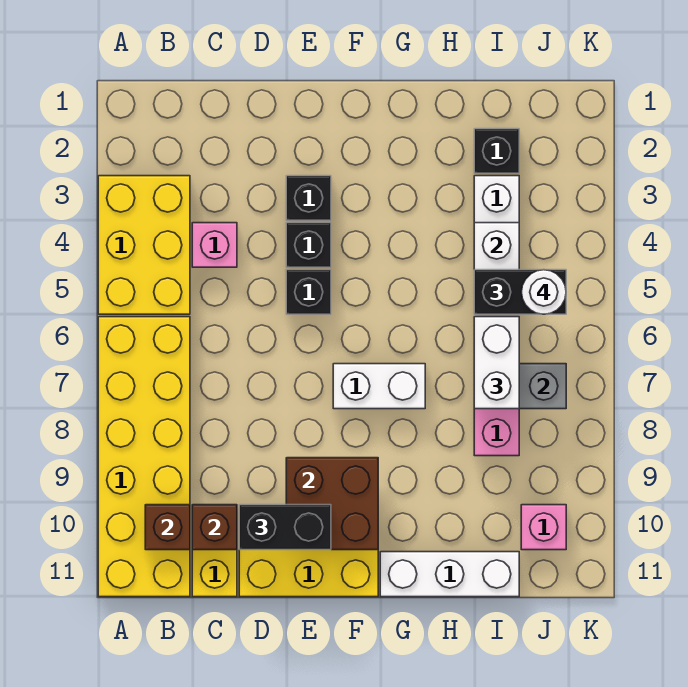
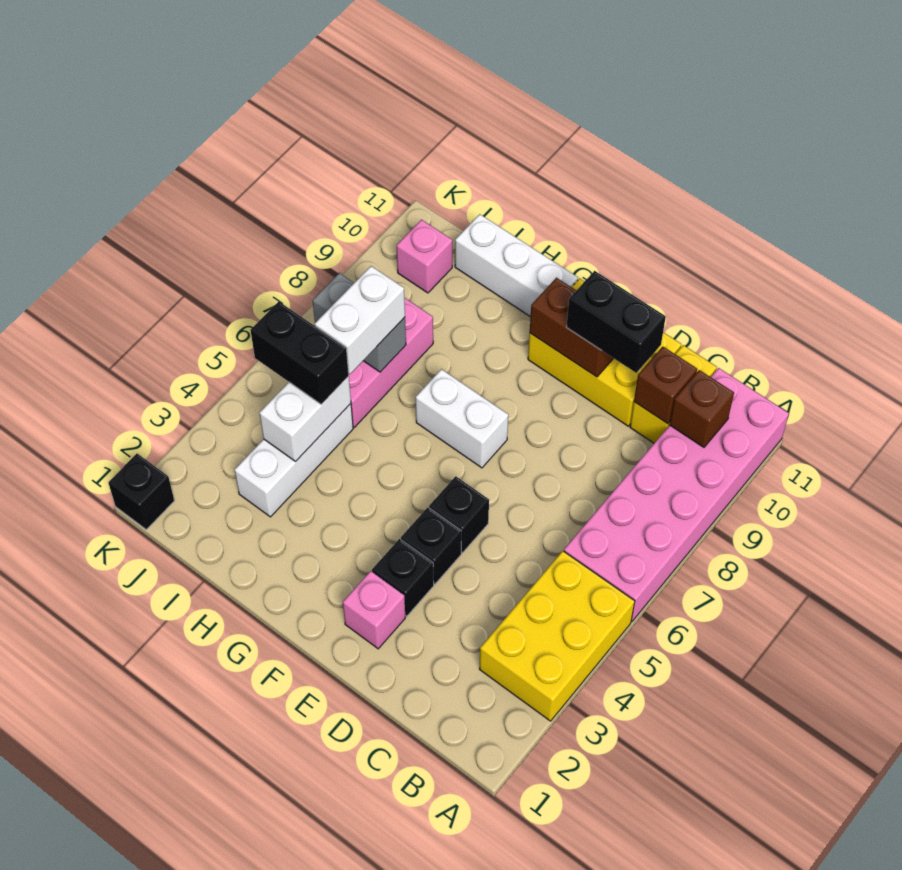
yellow brick A6:B11 level 1 -> pink brick A6:B11 level 1
pink brick C4 level 1 -> pink brick E2 level 1
brown brick E9:F10 level 2 -> brown brick E10:F10 level 2
black brick I2 level 1 -> black brick K1 level 1
white round brick J5 level 4 -> none

